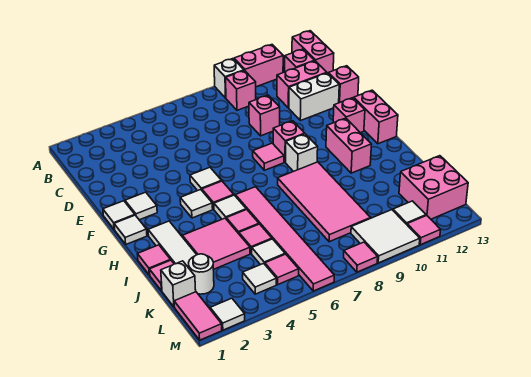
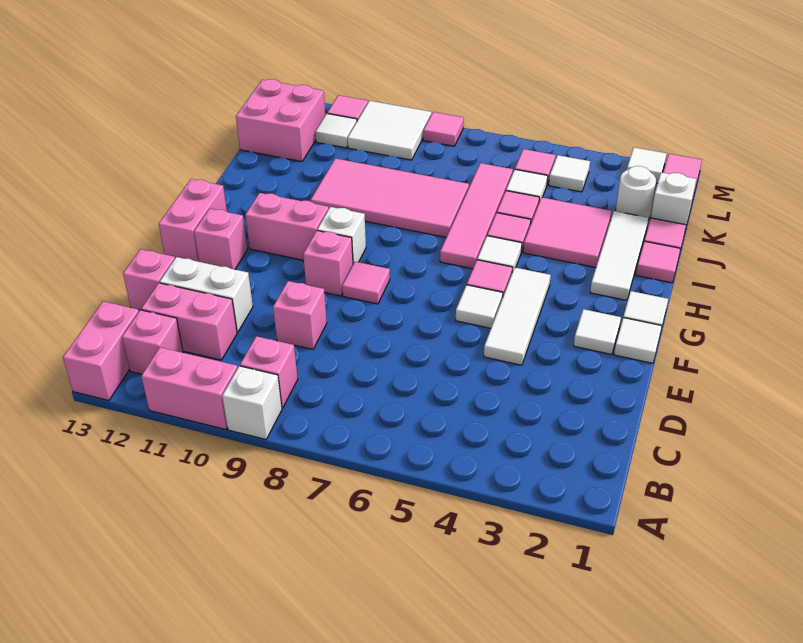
white tile G4 level 1 -> white tile E4:G4 level 1
pink brick G11:H11 level 1 -> pink brick G10:G11 level 1
pink tile H6:M6 level 1 -> pink tile H6:K6 level 1
pink tile H8:K9 level 1 -> pink tile I7:J10 level 1

